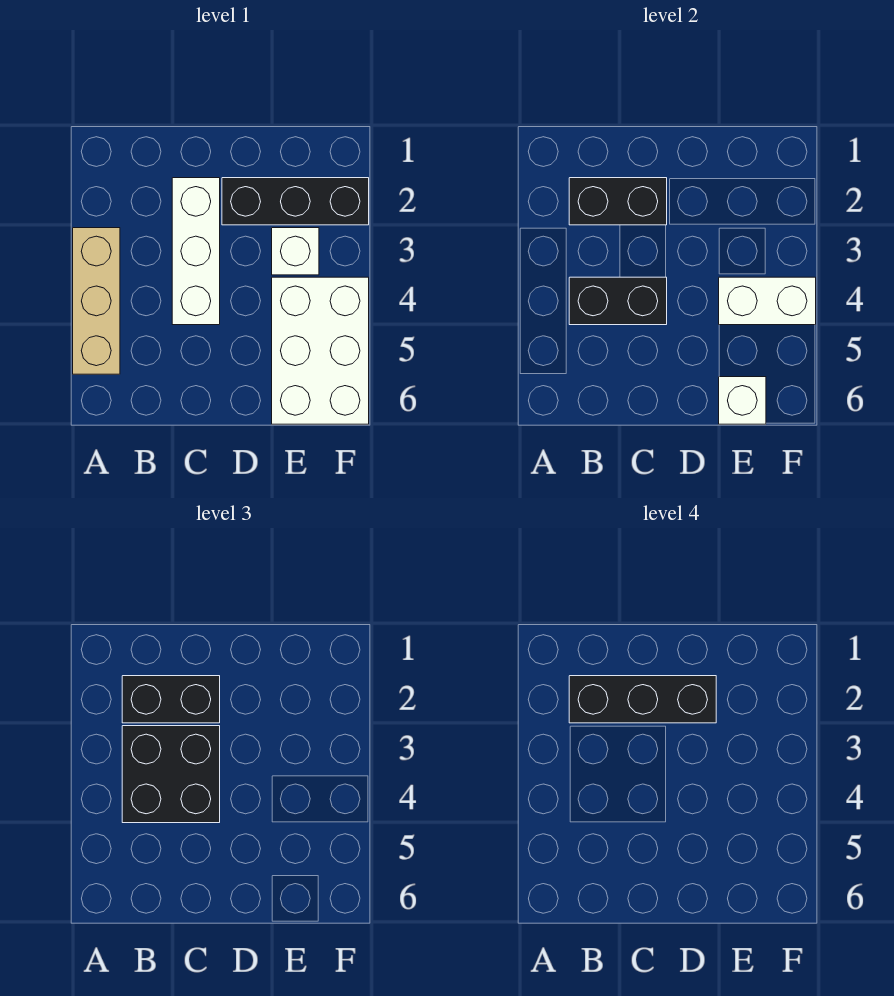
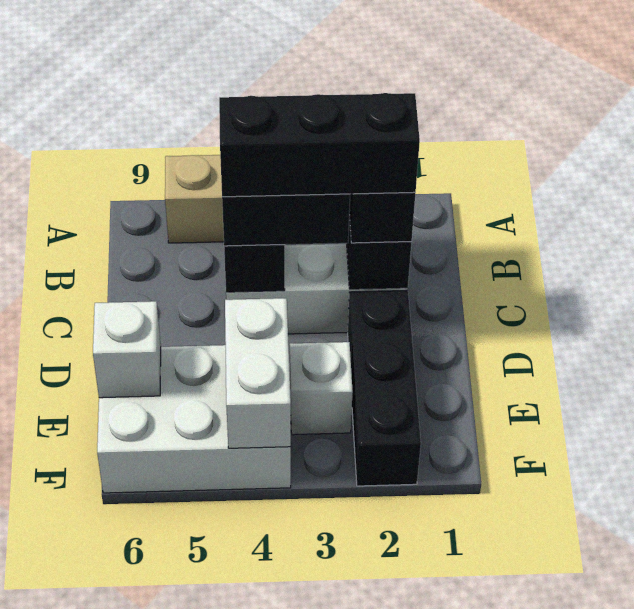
black brick B2:D2 level 4 -> black brick C2:C4 level 4

